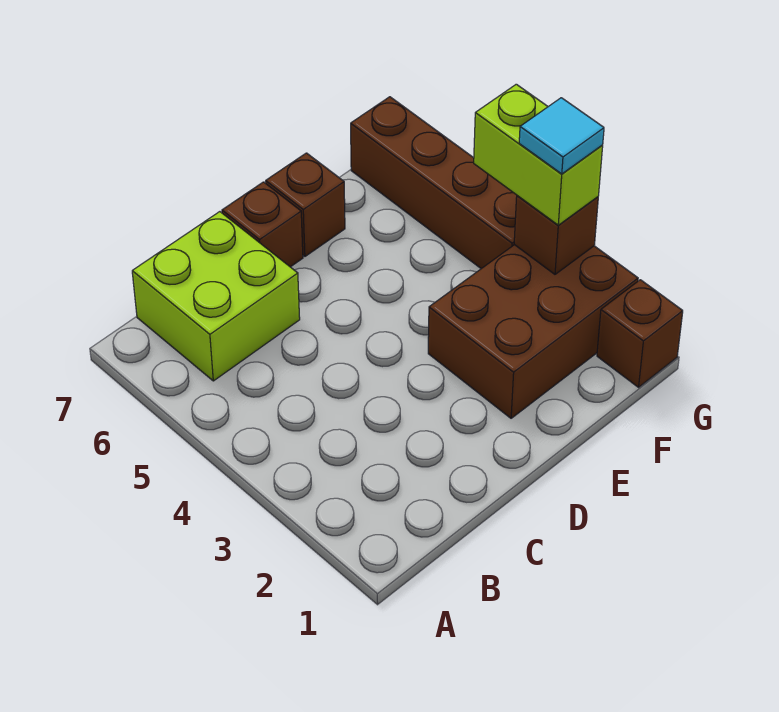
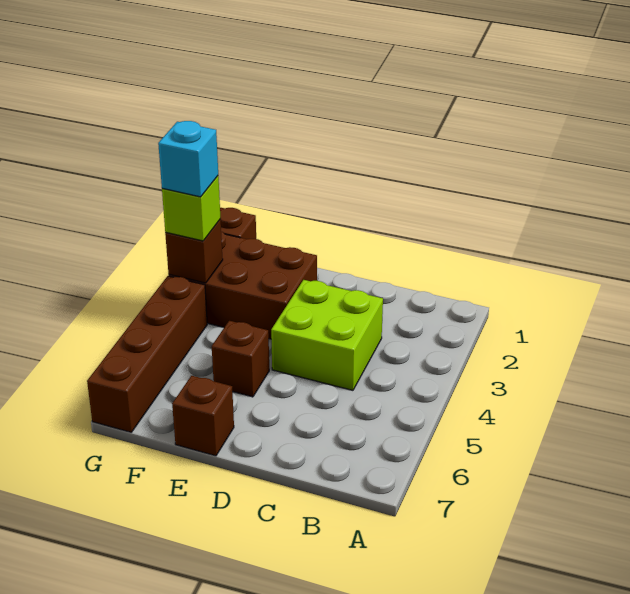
lime brick B6:C7 level 1 -> lime brick C3:D4 level 1
brown brick D7 level 1 -> brown brick E5 level 1
lime brick G3:G4 level 3 -> lime brick G3 level 3
cyan tile G3 level 4 -> cyan brick G3 level 4

